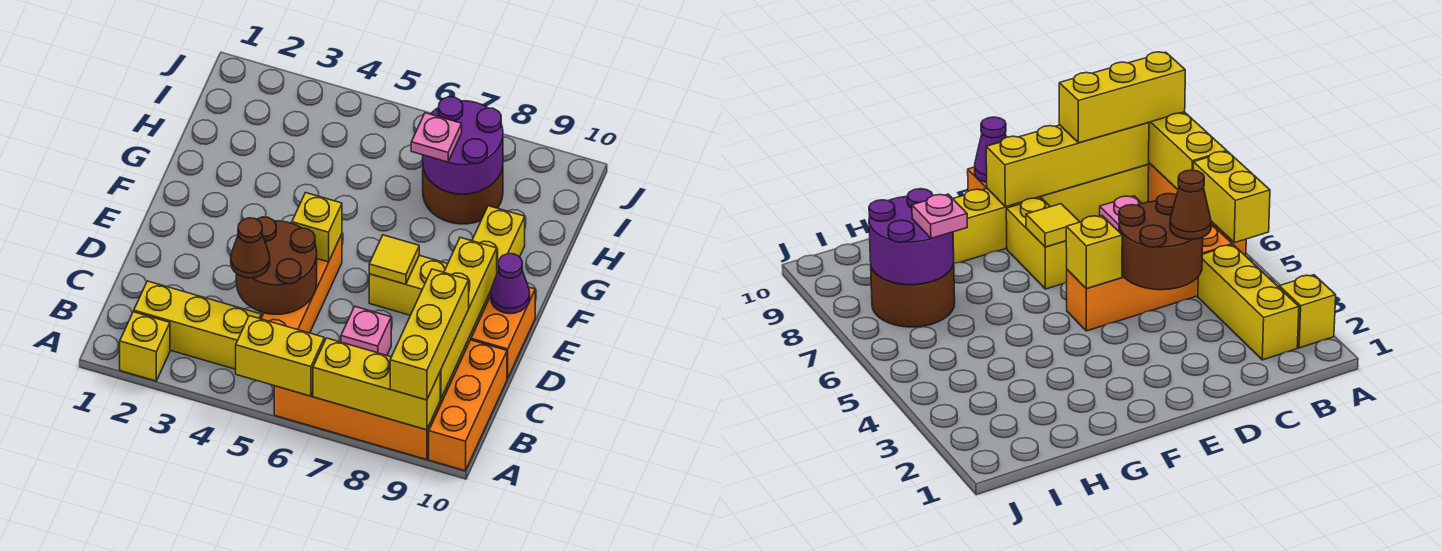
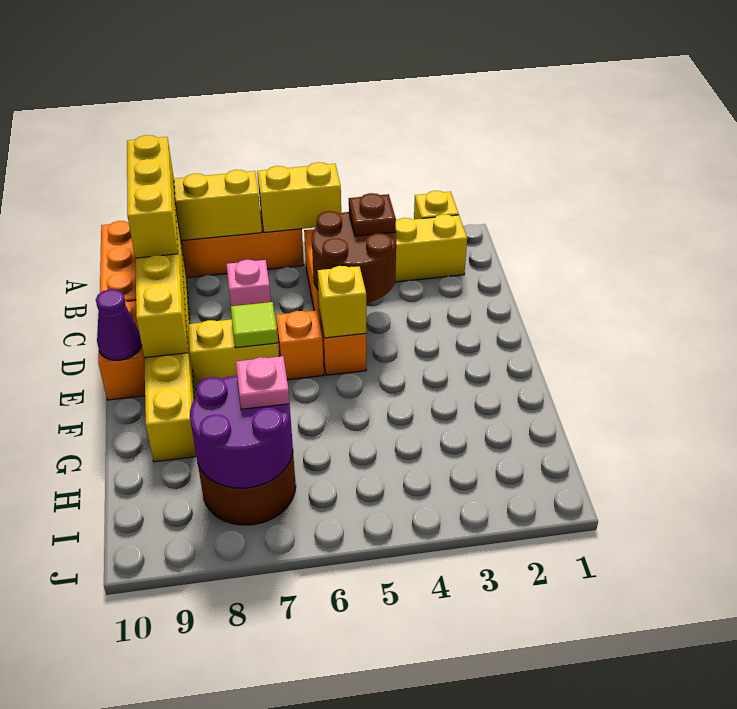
brown cone C4 level 3 -> brown plate C4 level 3
none -> orange brick E6 level 1
yellow tile E7 level 2 -> lime tile E7 level 2

